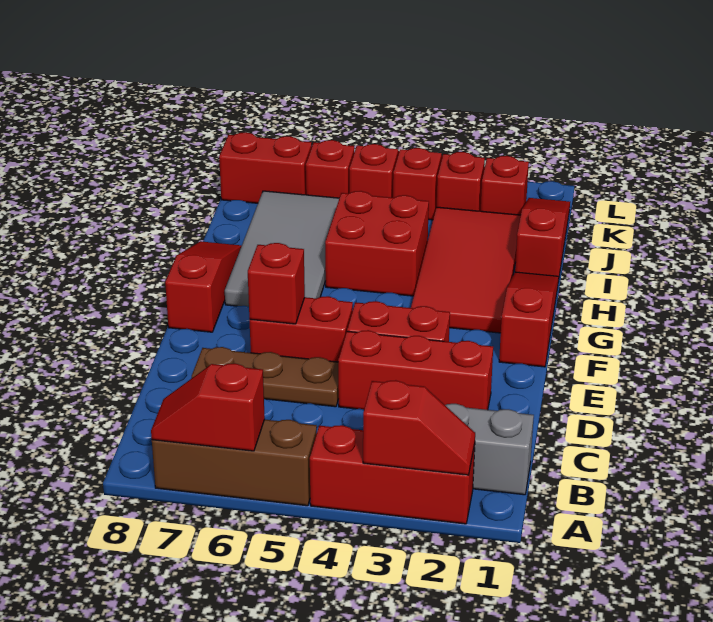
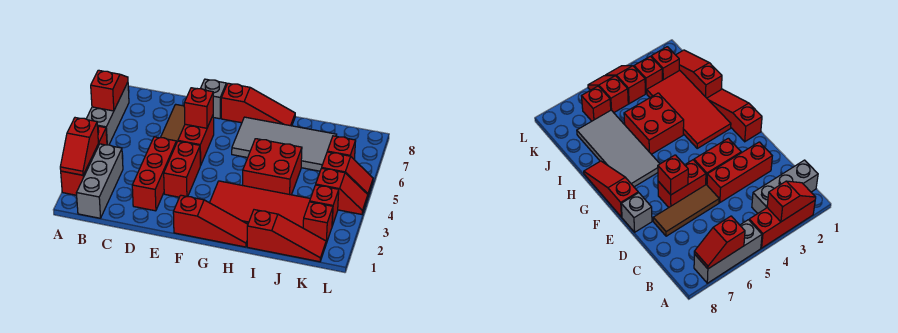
brown brick A5:A7 level 1 -> grey brick A5:A7 level 1
brown plate D5:D7 level 1 -> brown tile D5:D7 level 1
none -> grey brick E8 level 1
red brick K7:K8 level 1 -> none

